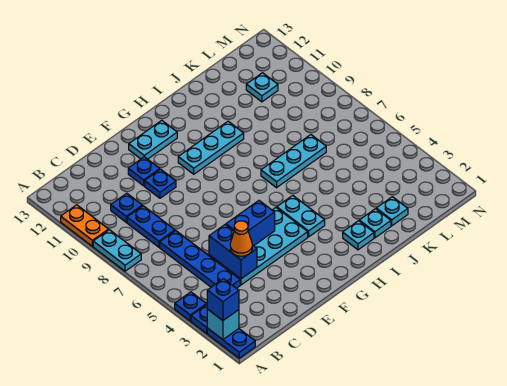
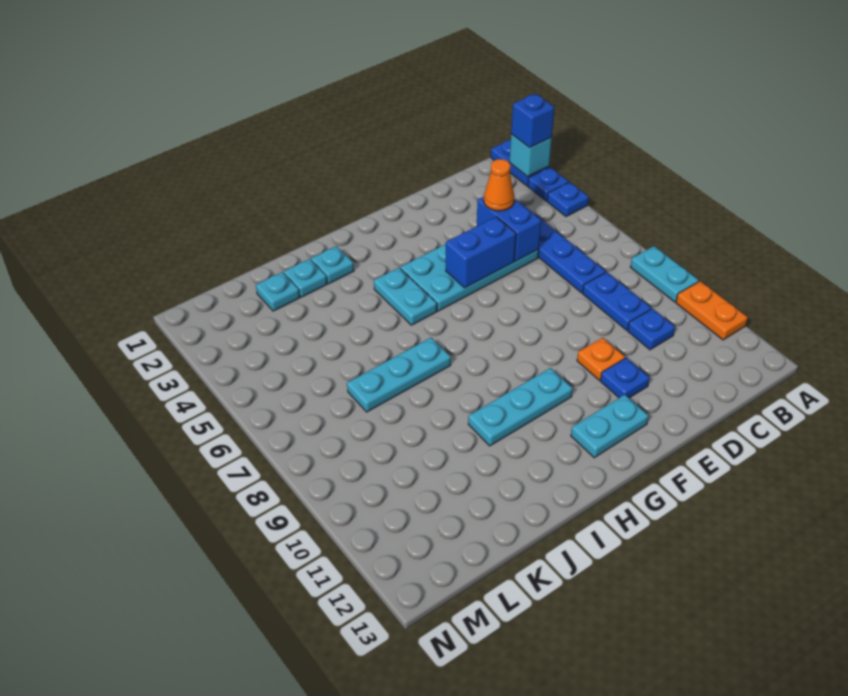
blue plate E10 level 1 -> orange plate E10 level 1
cyan plate L11 level 1 -> none

